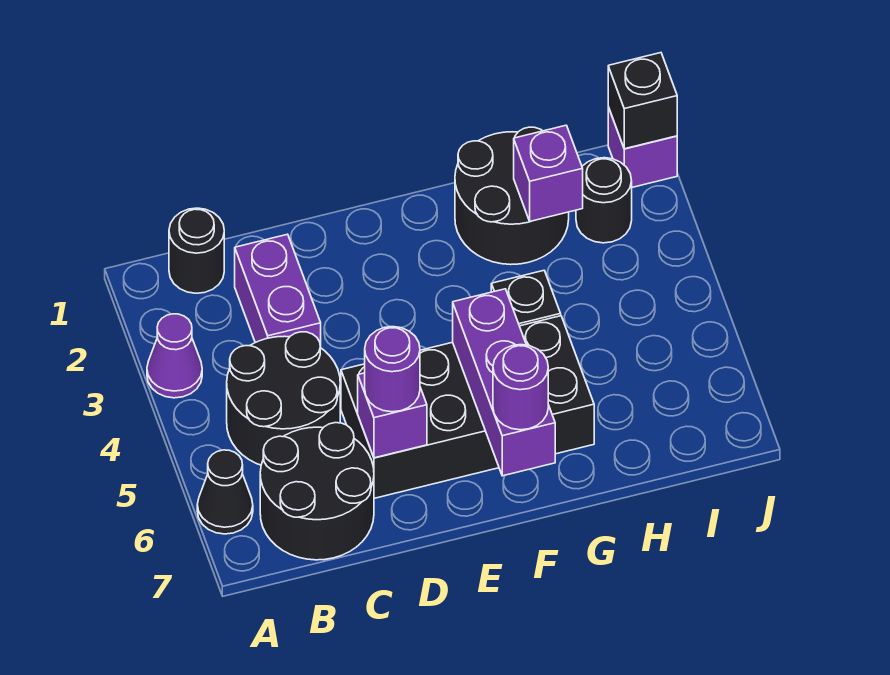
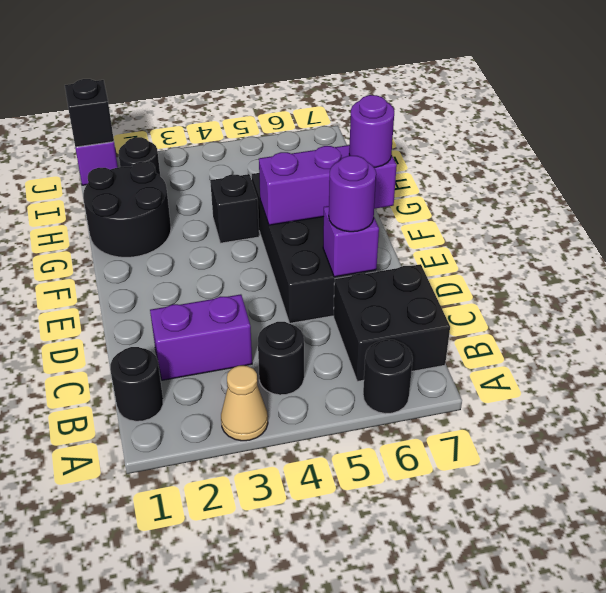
purple cone A3 level 1 -> tan cone A3 level 1
black cone A6 level 1 -> black round brick A6 level 1
black round brick B4:C5 level 1 -> black round brick B4 level 1
black round brick B6:C7 level 1 -> black brick B6:C7 level 1
purple brick H2 level 2 -> none

